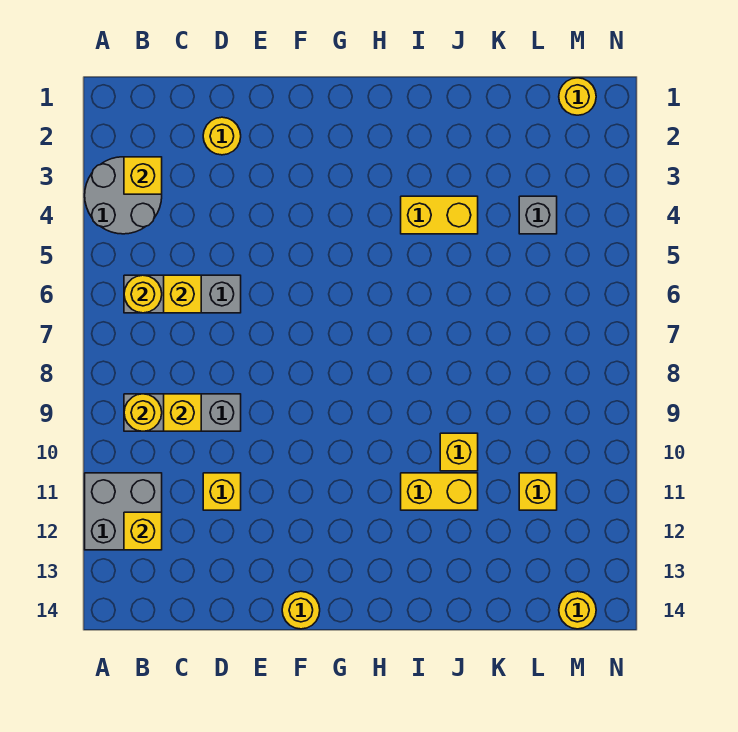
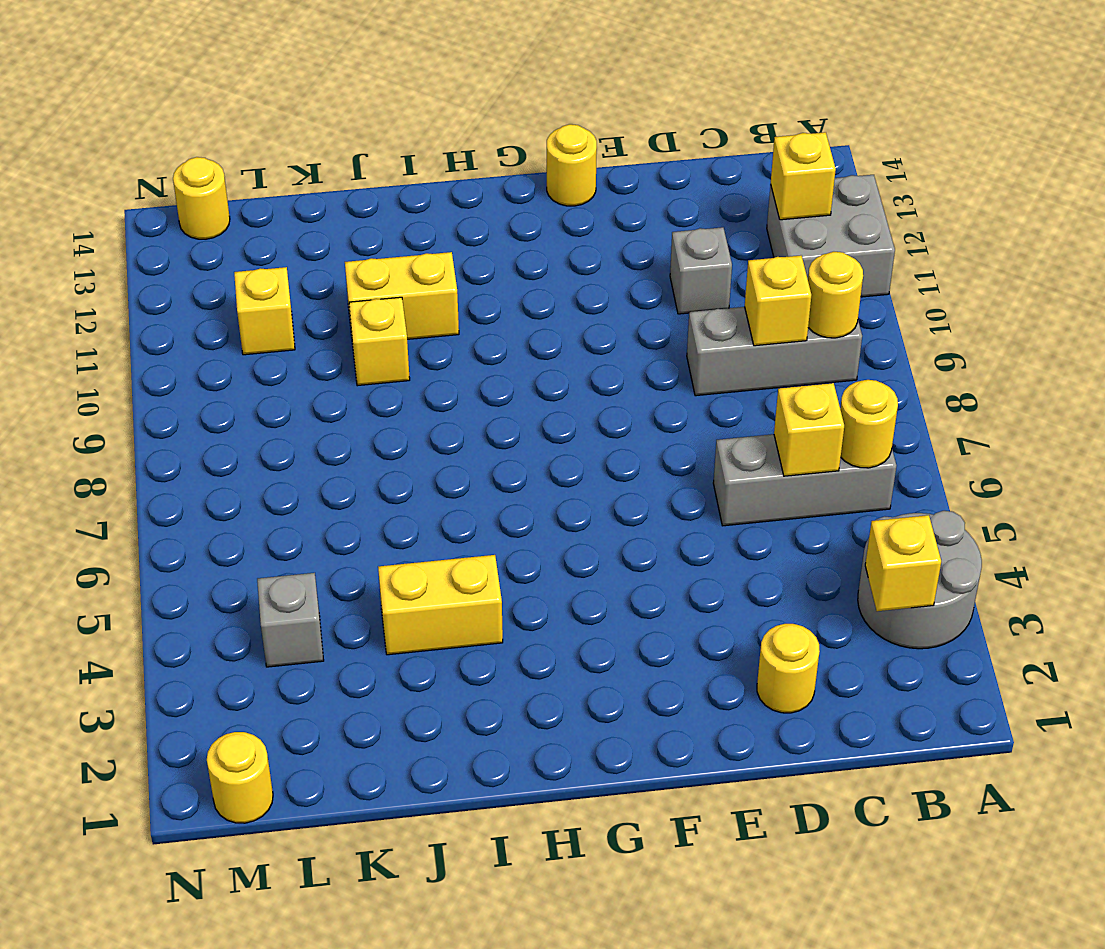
yellow brick D11 level 1 -> grey brick D11 level 1

